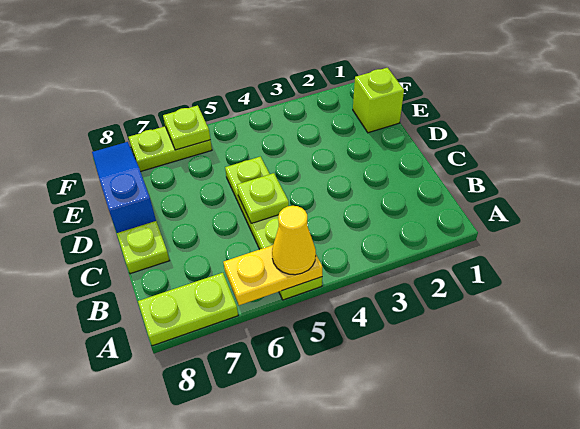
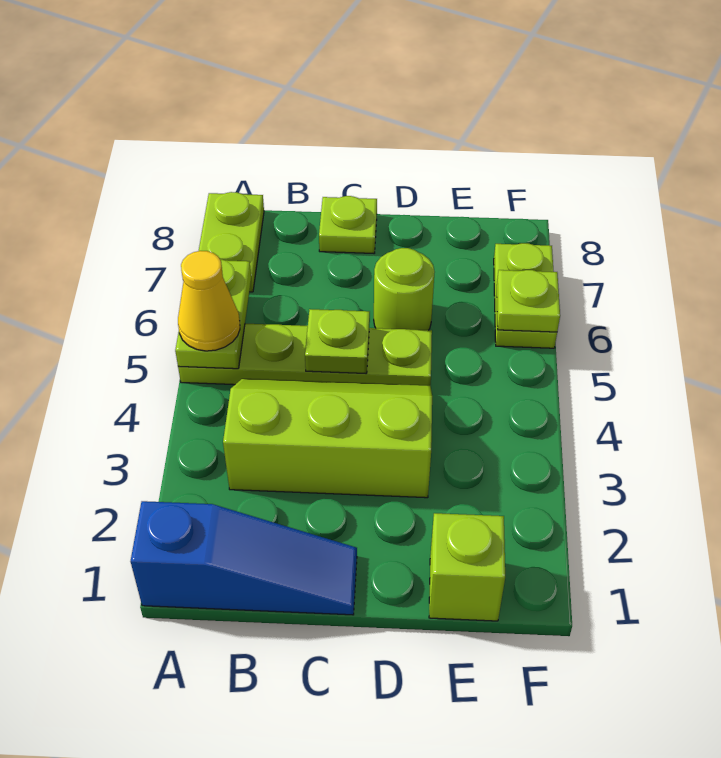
yellow plate A5:A6 level 2 -> lime plate A5:A6 level 2
none -> lime slope B3:D4 level 1 top 3
none -> lime round brick D6 level 1
blue slope D8:F8 level 1 top D -> blue slope A1:C1 level 1 top A

